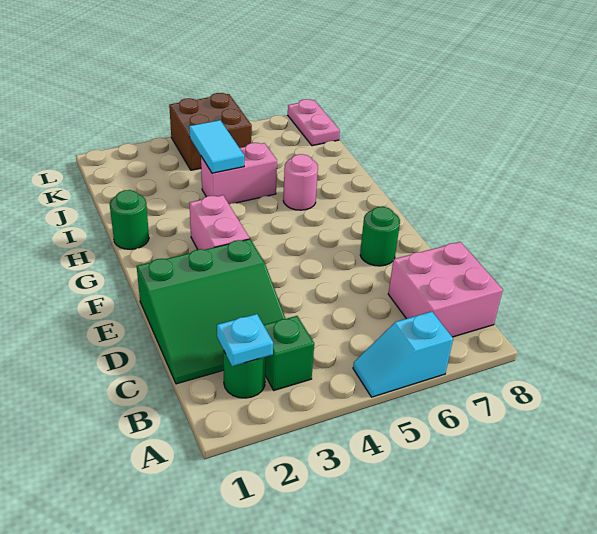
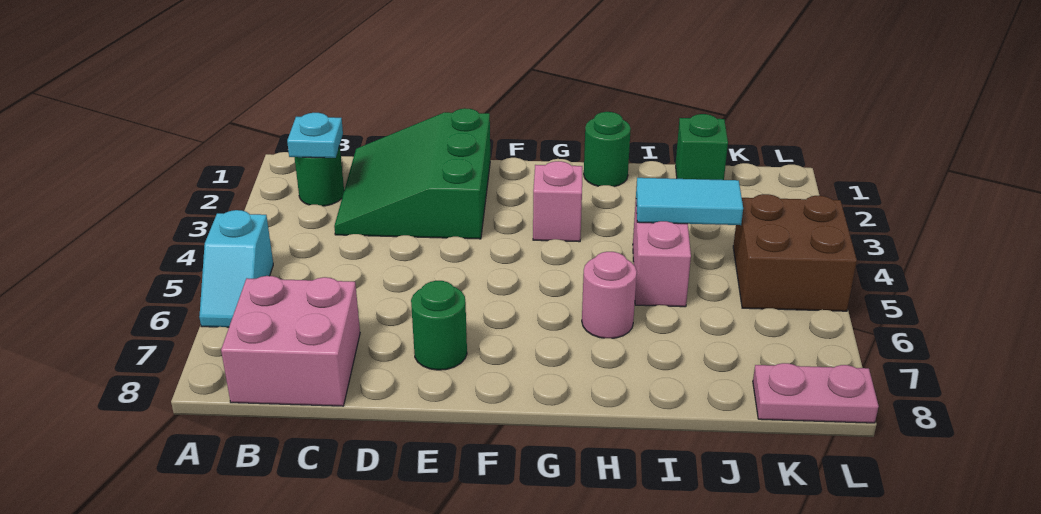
cyan slope A5:A6 level 1 top 6 -> cyan slope A5:A6 level 1 top 5
green brick B3 level 1 -> green brick J1 level 1
pink brick F3:G3 level 1 -> pink brick G3 level 1

